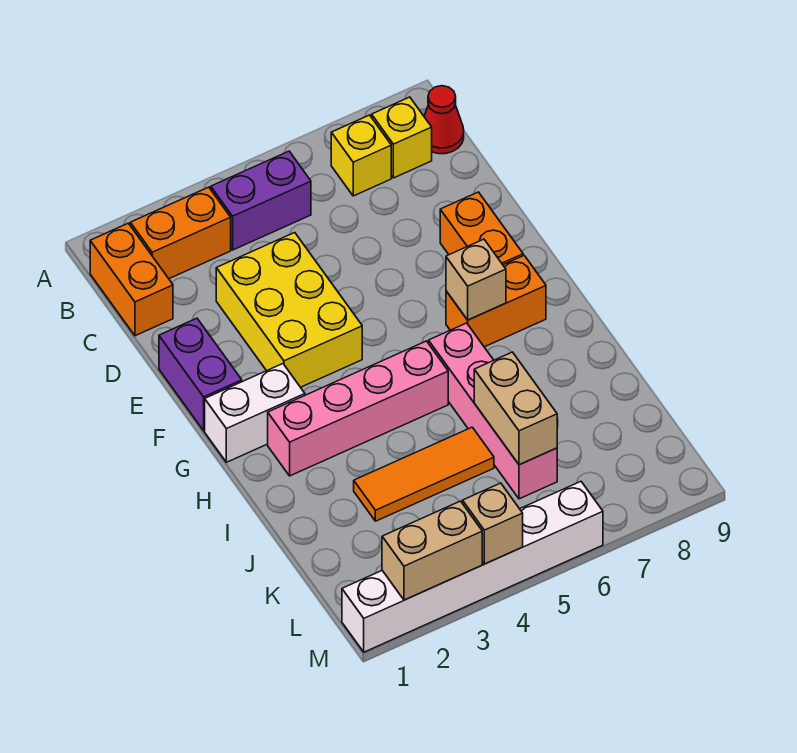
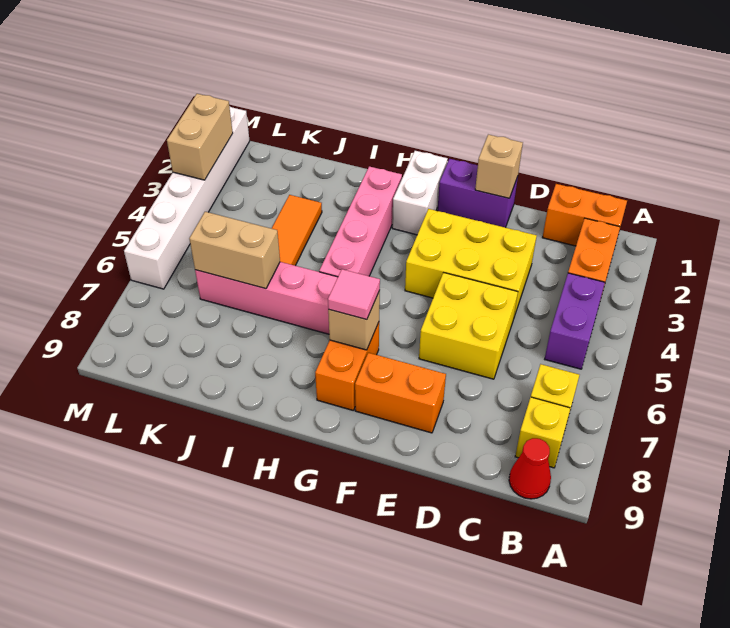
none -> yellow brick D5:E6 level 1
none -> pink tile G7 level 3
tan brick M4 level 2 -> tan brick E1 level 2

